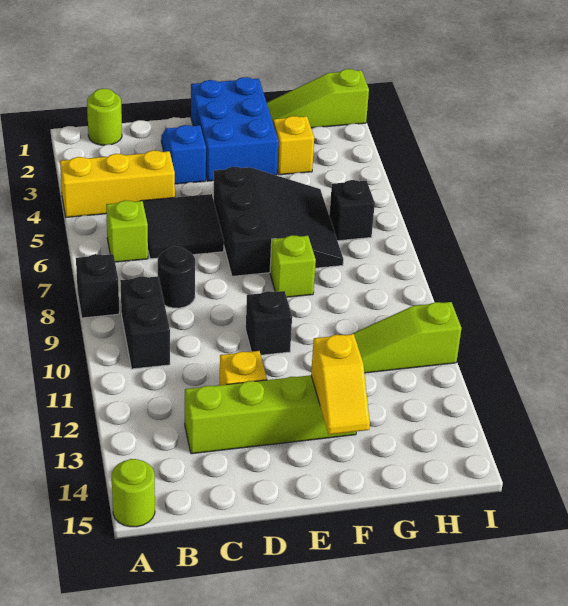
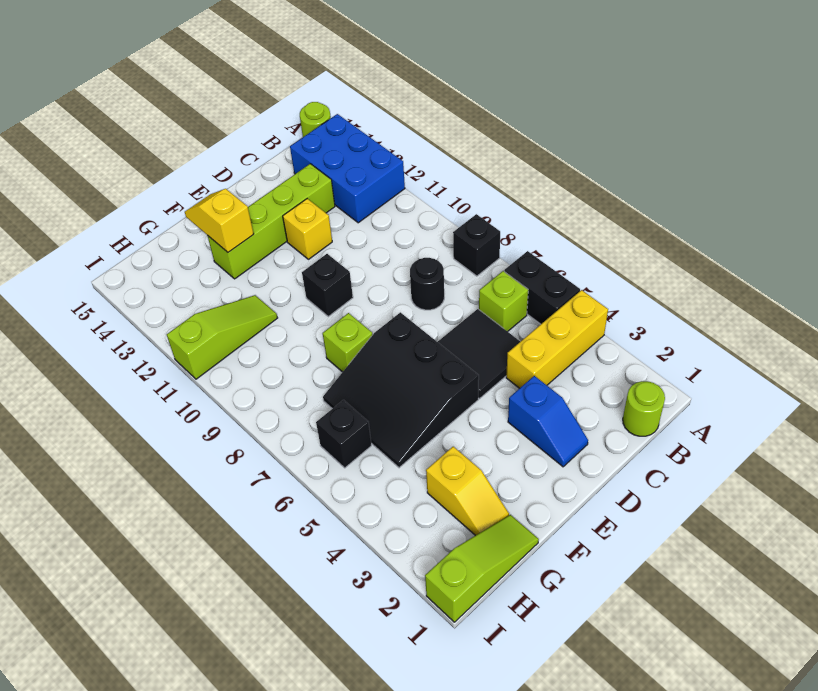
black brick B9:B10 level 1 -> black brick A5:A6 level 1
blue brick E1:F3 level 1 -> blue brick A12:B14 level 1

